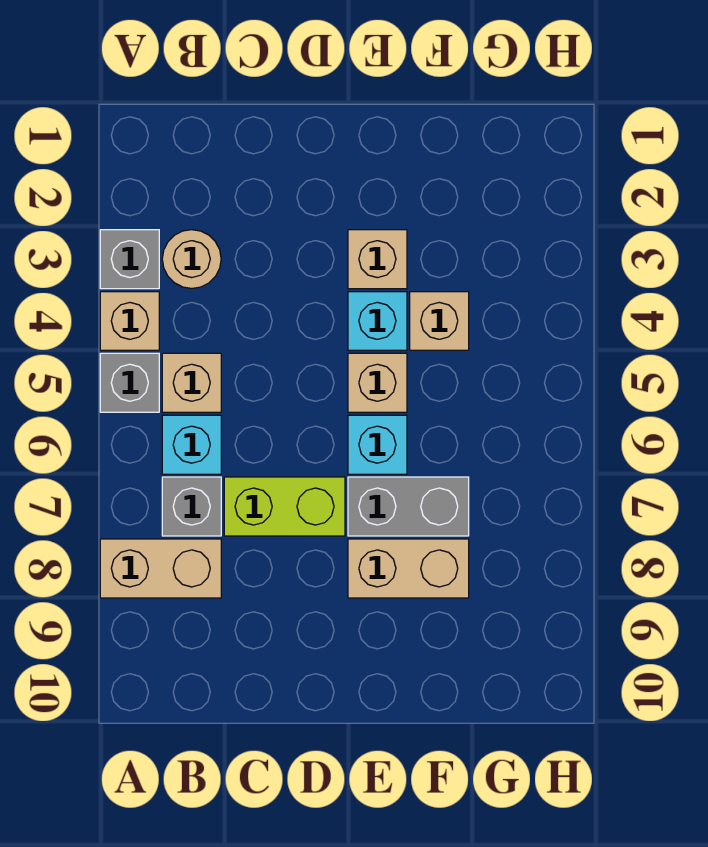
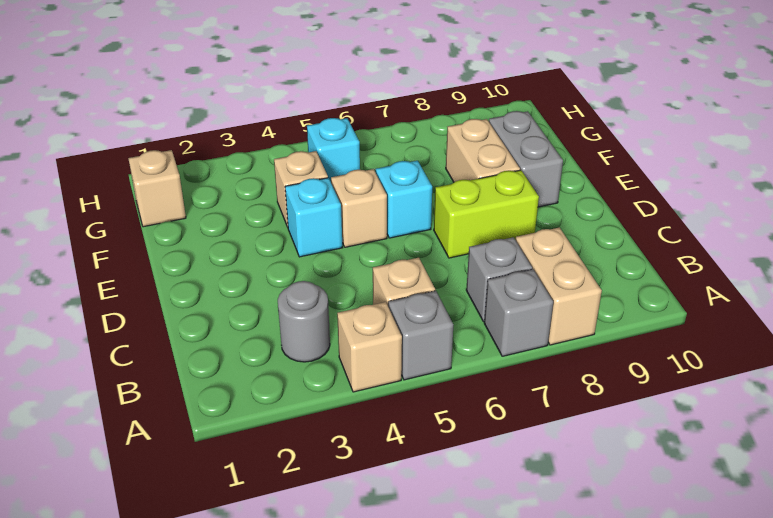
grey brick A3 level 1 -> grey brick A7 level 1
tan round brick B3 level 1 -> grey round brick B3 level 1
cyan brick B6 level 1 -> cyan brick G5 level 1
lime brick C7:D7 level 1 -> lime brick D7:D8 level 1
tan brick E3 level 1 -> tan brick G1 level 1
grey brick E7:F7 level 1 -> grey brick E9:F9 level 1

